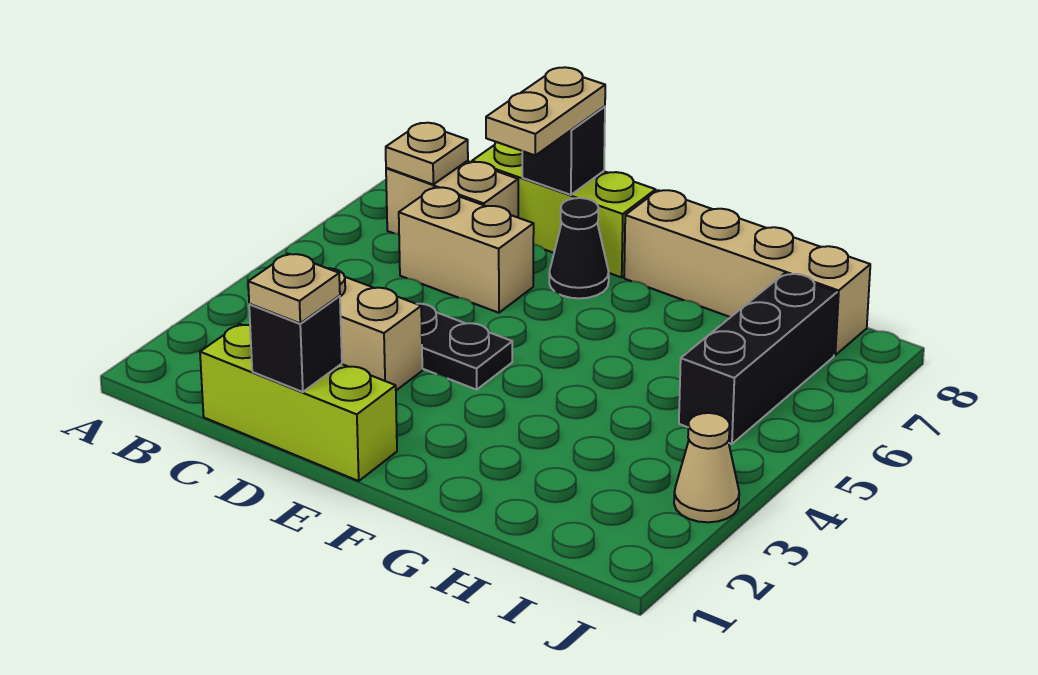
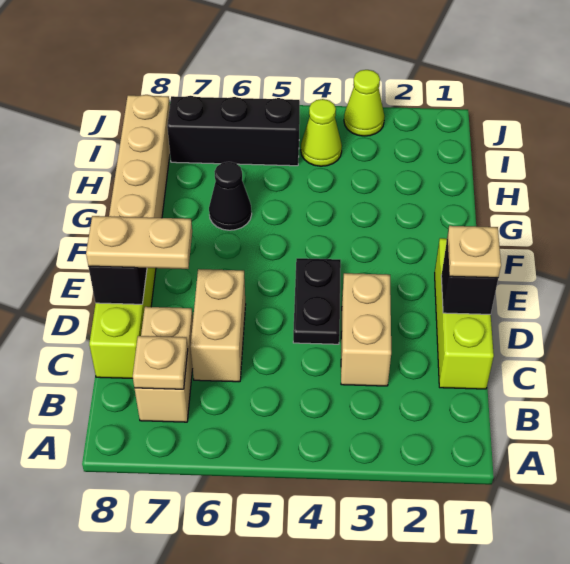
black cone E7 level 1 -> black cone G6 level 1
none -> lime cone I4 level 1
tan cone J3 level 1 -> lime cone J3 level 1

